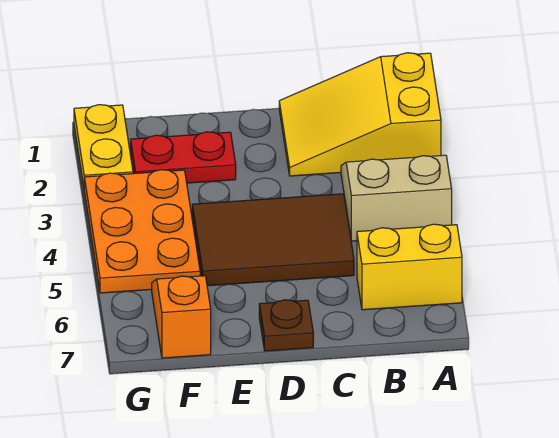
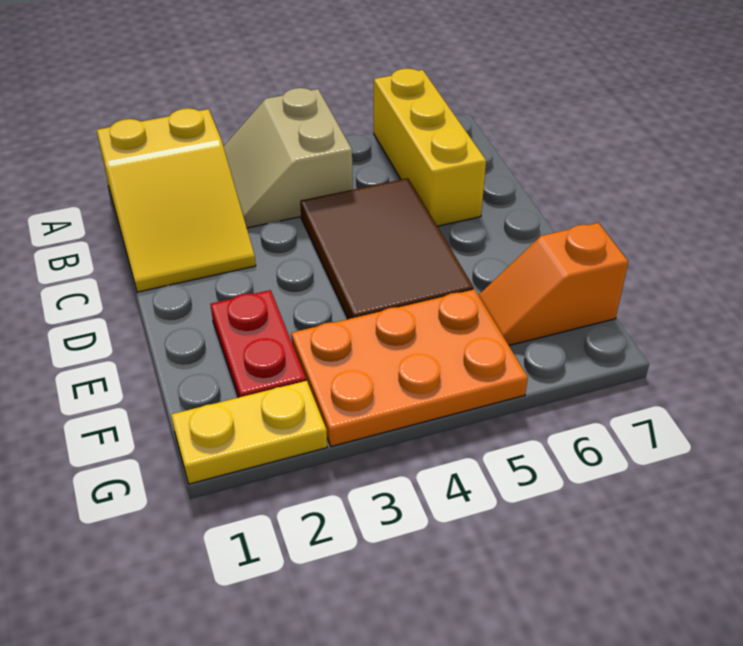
yellow brick A6:B6 level 1 -> yellow brick A6:C6 level 1
brown plate D7 level 1 -> none

